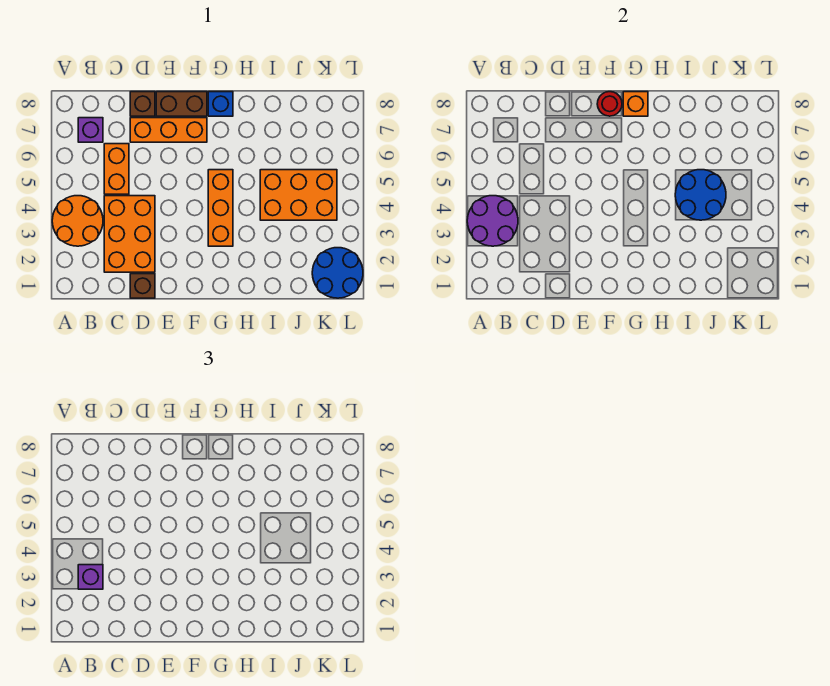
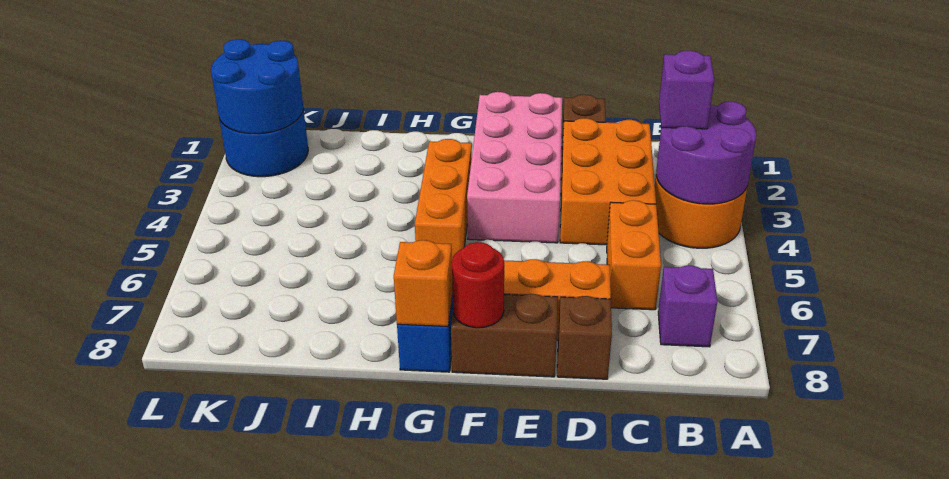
none -> pink brick E1:F4 level 1
orange brick I4:K5 level 1 -> none
blue round brick I4:J5 level 2 -> blue round brick K1:L2 level 2

